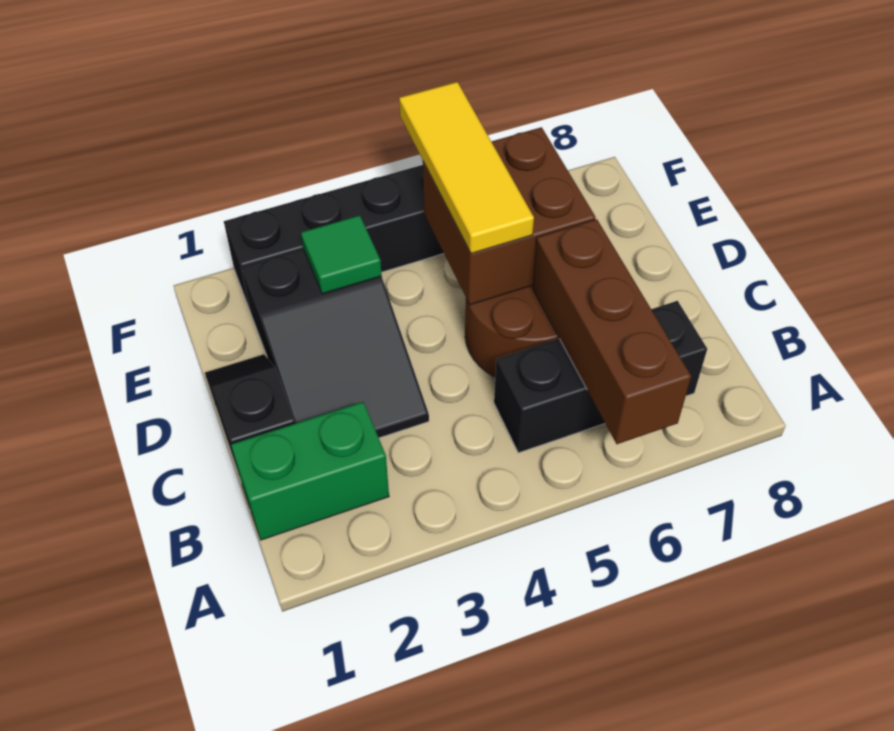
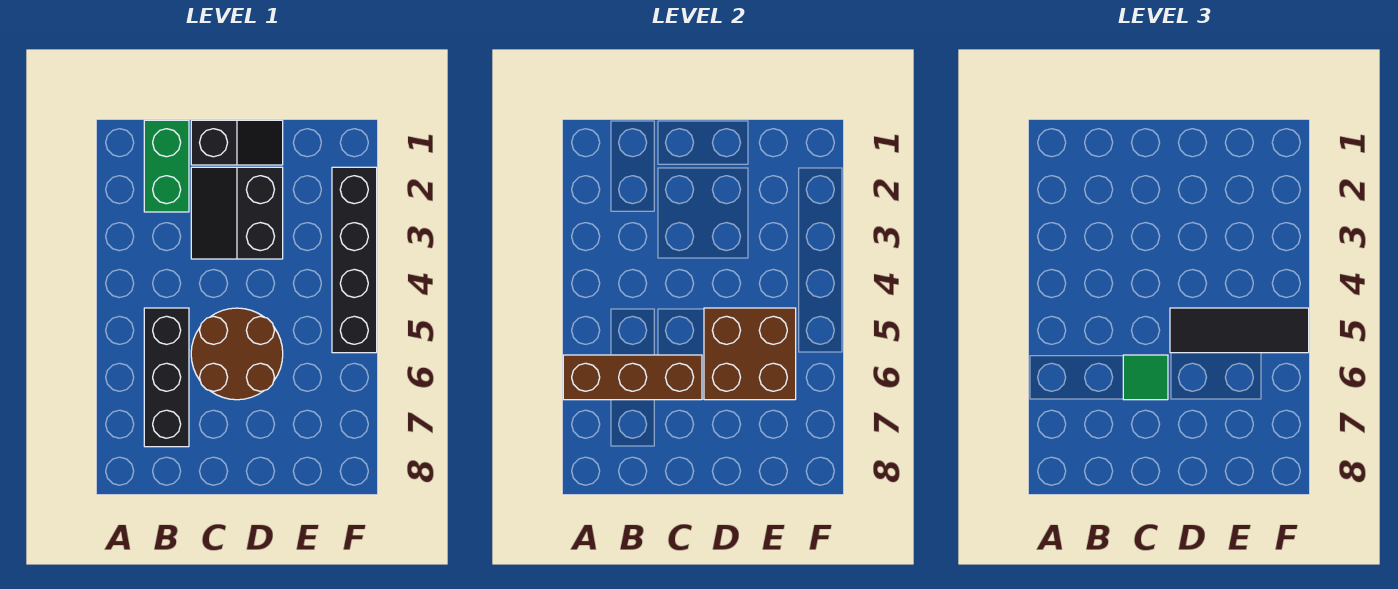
black slope C2:E3 level 1 top E -> black slope C2:D3 level 1 top D
yellow tile D5:F5 level 3 -> black tile D5:F5 level 3
green tile E3 level 2 -> green tile C6 level 3

